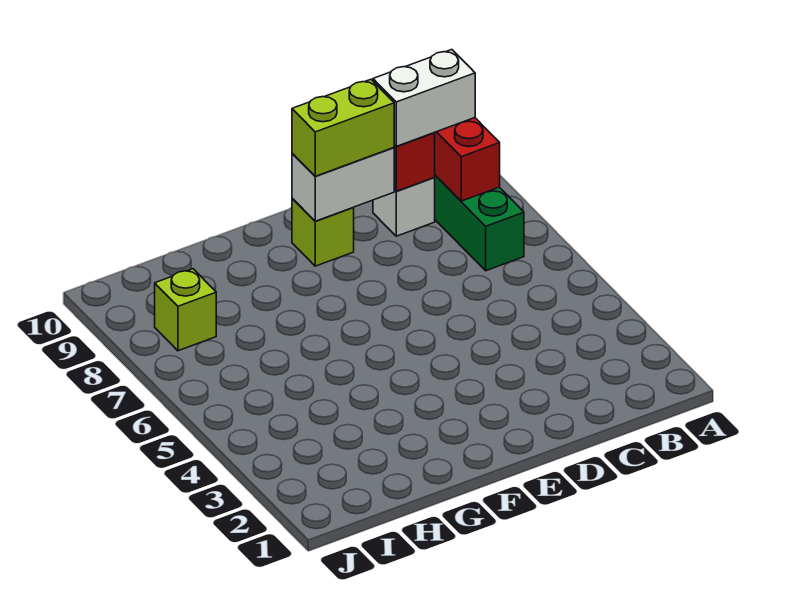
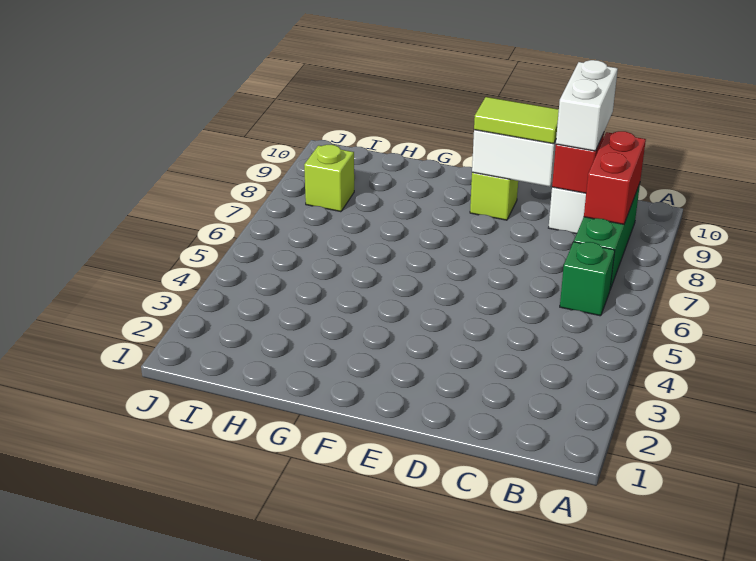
none -> green brick B6 level 1
white brick B9:C9 level 3 -> white brick C9:C10 level 3
lime brick D9:E9 level 3 -> lime tile D9:E9 level 3

